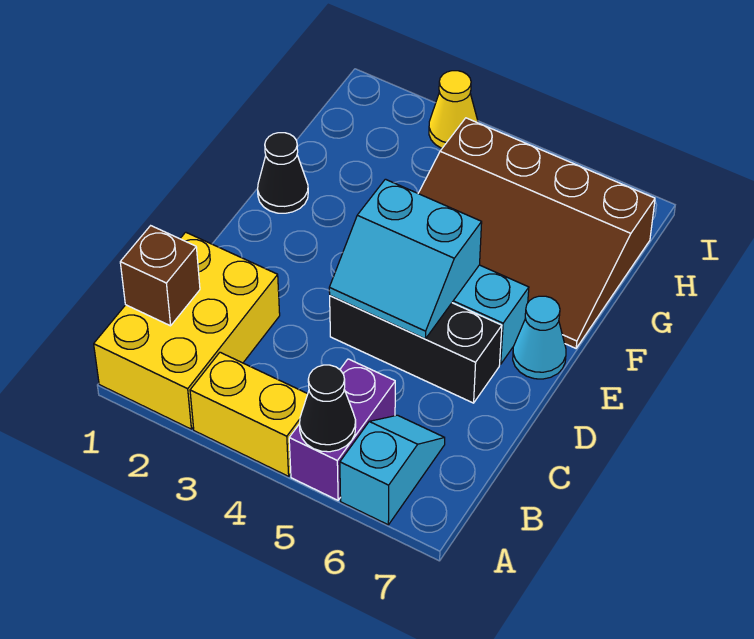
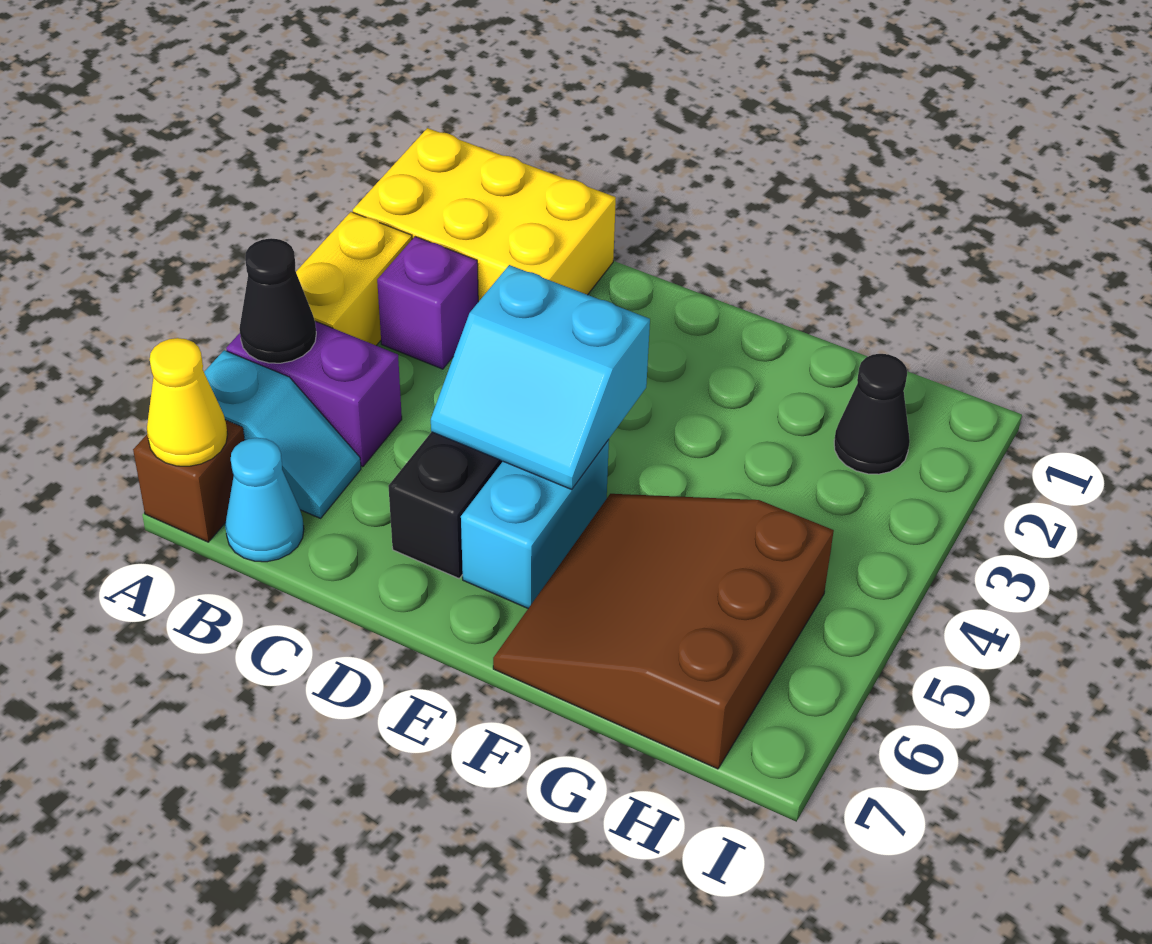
brown brick B1 level 2 -> brown brick A7 level 1
none -> purple brick B3 level 1
cyan slope D4:E5 level 2 top E -> cyan slope D4:E5 level 2 top 4
cyan cone E7 level 1 -> cyan cone B7 level 1
black cone F1 level 1 -> black cone H2 level 1
brown slope F4:H7 level 1 top H -> brown slope F5:H7 level 1 top H
yellow cone I3 level 1 -> yellow cone A7 level 2

